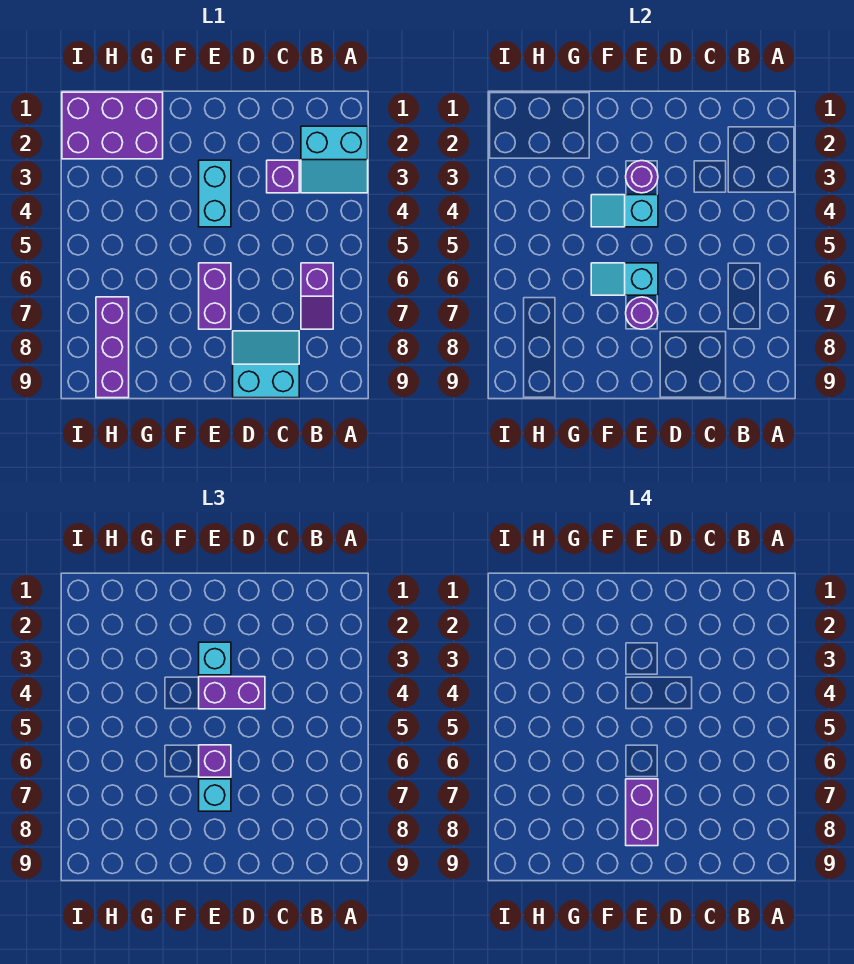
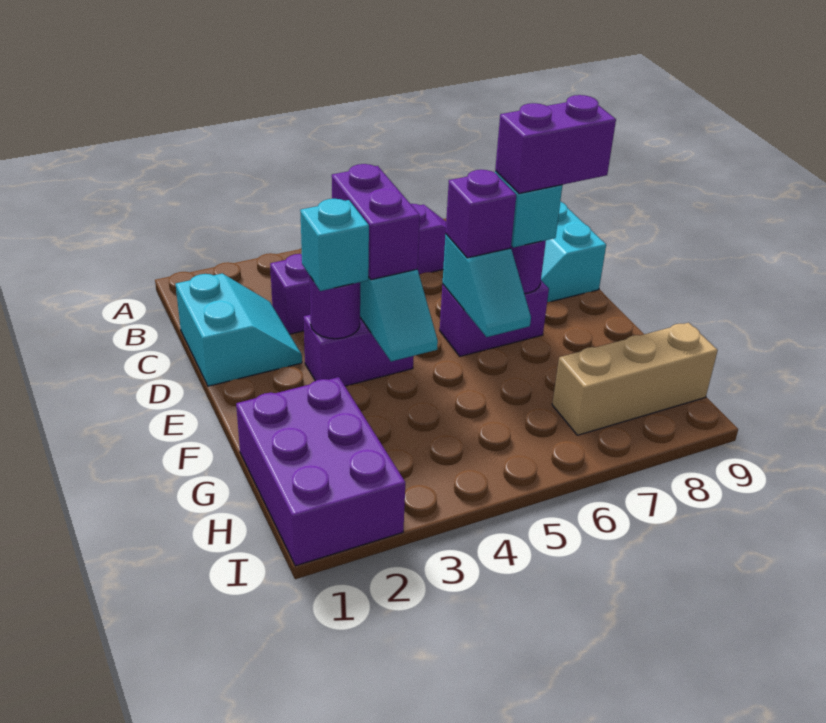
cyan slope A2:B3 level 1 top 2 -> cyan slope C1:D2 level 1 top 1
cyan brick E3:E4 level 1 -> purple brick E3:E4 level 1
purple brick H7:H9 level 1 -> tan brick H7:H9 level 1

